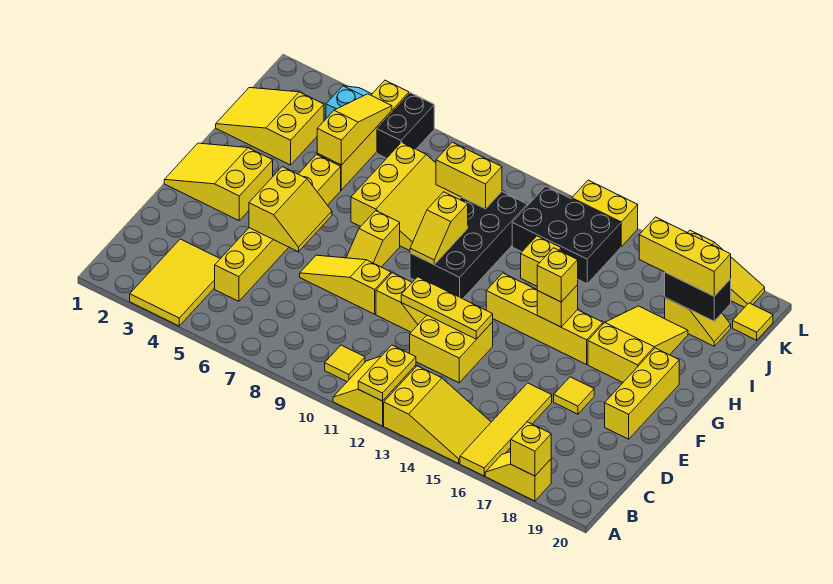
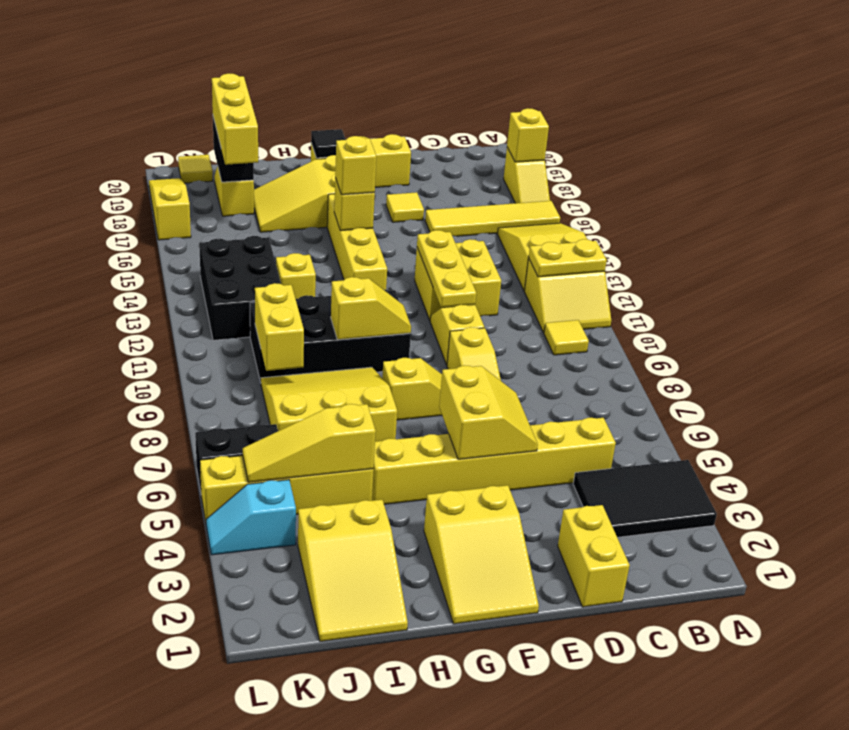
yellow tile A3:C4 level 1 -> black tile A3:C4 level 1
yellow slope E5:F6 level 2 top 5 -> yellow slope E5:F6 level 2 top F
none -> black tile G19 level 2
yellow brick L13:L14 level 1 -> yellow brick D1:D2 level 1

